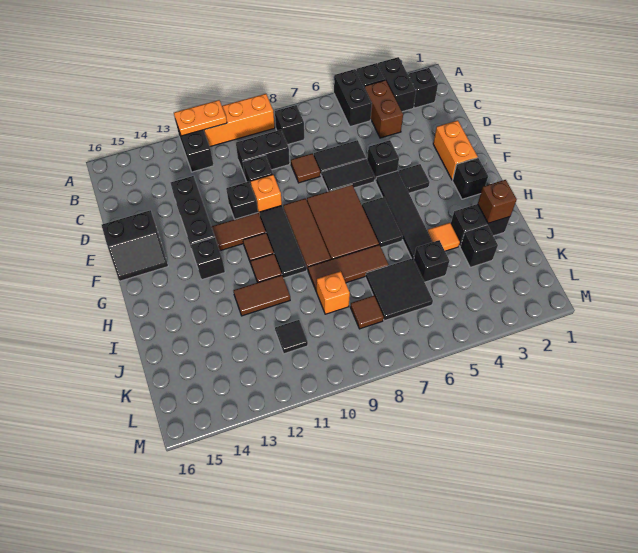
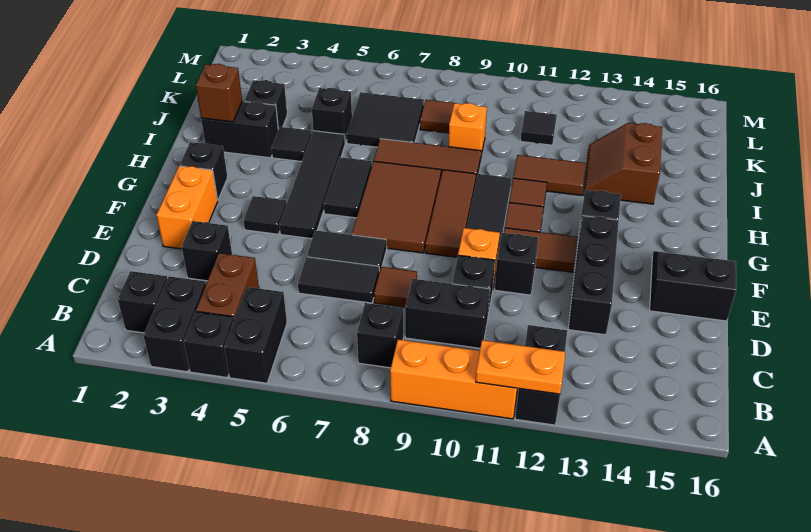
black brick E5 level 1 -> black brick D3 level 1
orange tile I4 level 1 -> black tile I4 level 1
none -> brown slope I13:J14 level 1 top 14

